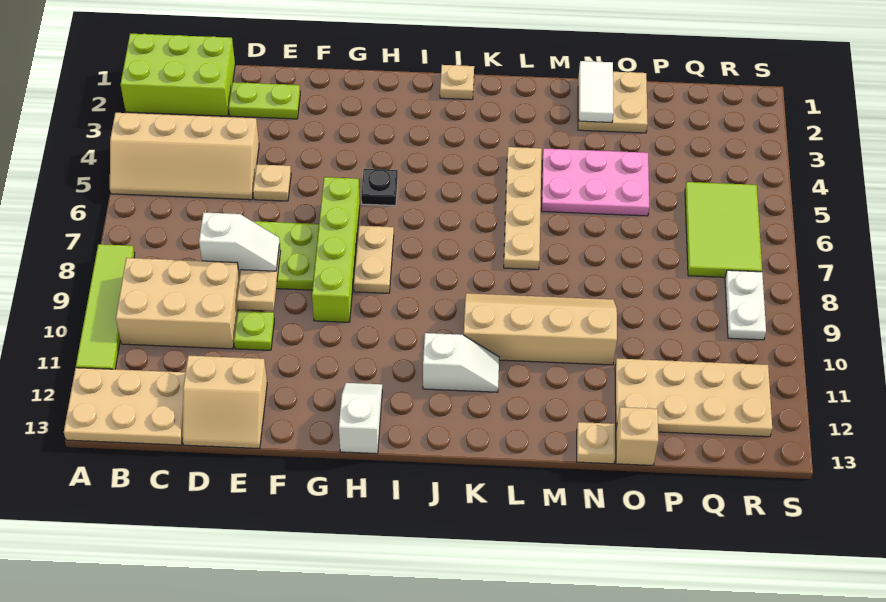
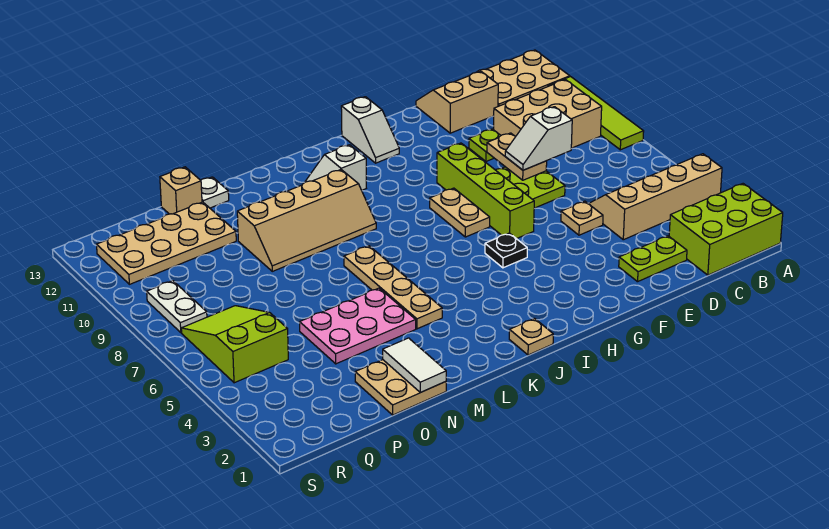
tan plate N13 level 1 -> white plate N13 level 1
lime tile Q5:R7 level 1 -> lime slope Q5:R7 level 1 top 5

